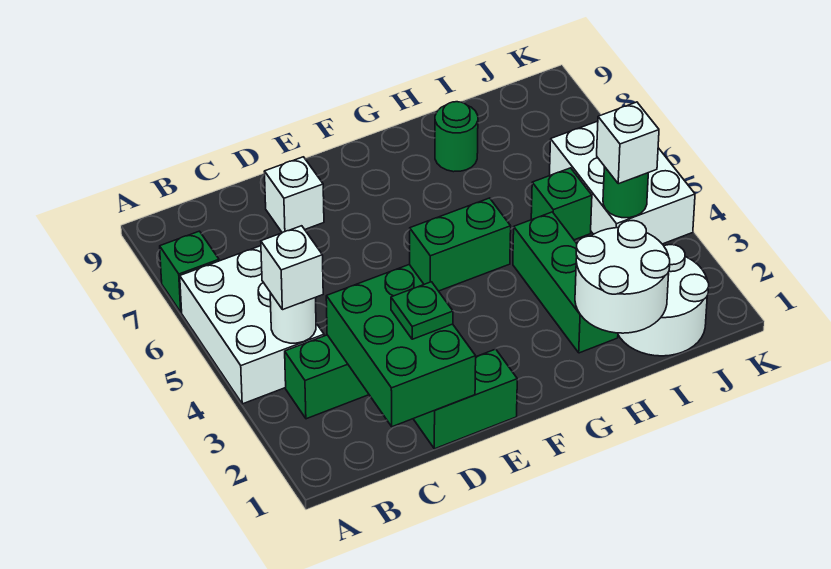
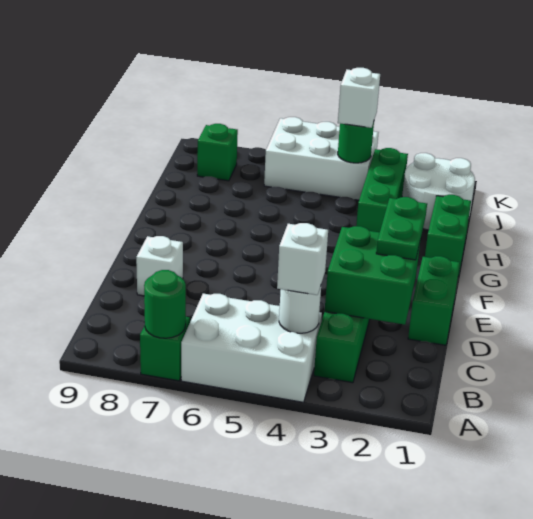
green brick C1:D3 level 2 -> green brick C2:D3 level 2
green plate D2 level 3 -> green plate D2:E2 level 3
green brick F5:G5 level 1 -> green brick G1:H1 level 1
white round brick H1:I2 level 2 -> none
green brick H2:H4 level 1 -> green brick H3:J3 level 1
green round brick H8 level 1 -> green round brick A7 level 2
green brick I5 level 1 -> green brick J8 level 1

